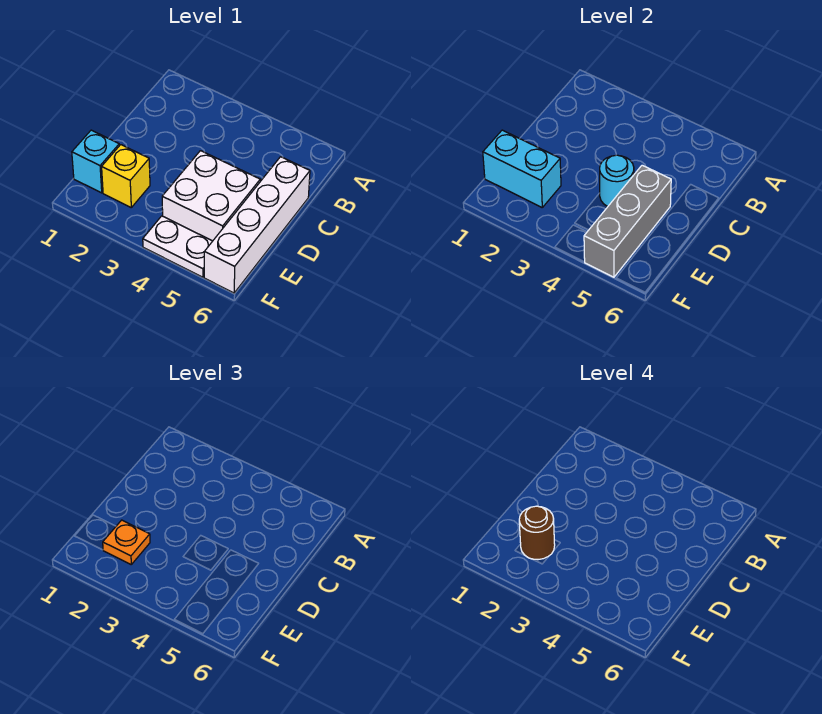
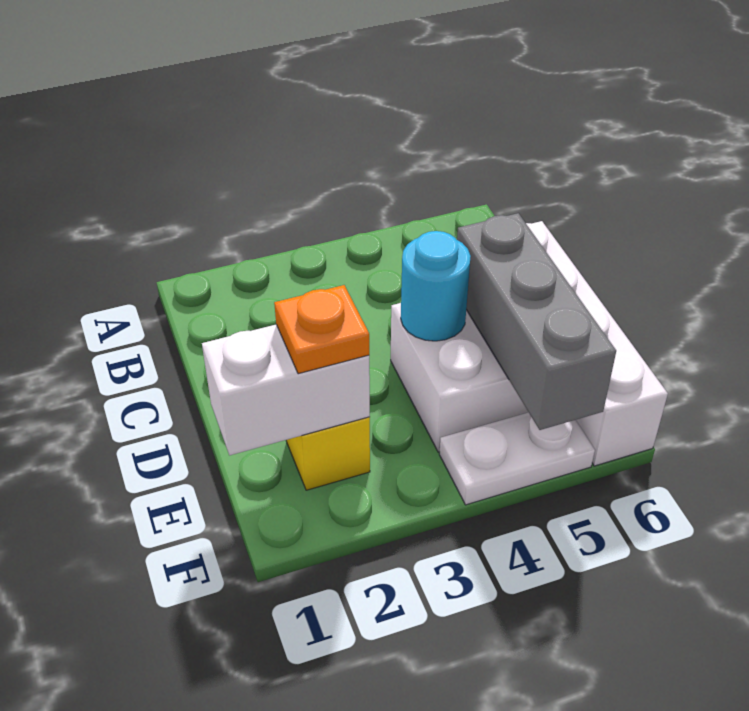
cyan brick E1 level 1 -> none
cyan brick E1:E2 level 2 -> white brick E1:E2 level 2
brown round brick E2 level 4 -> none

